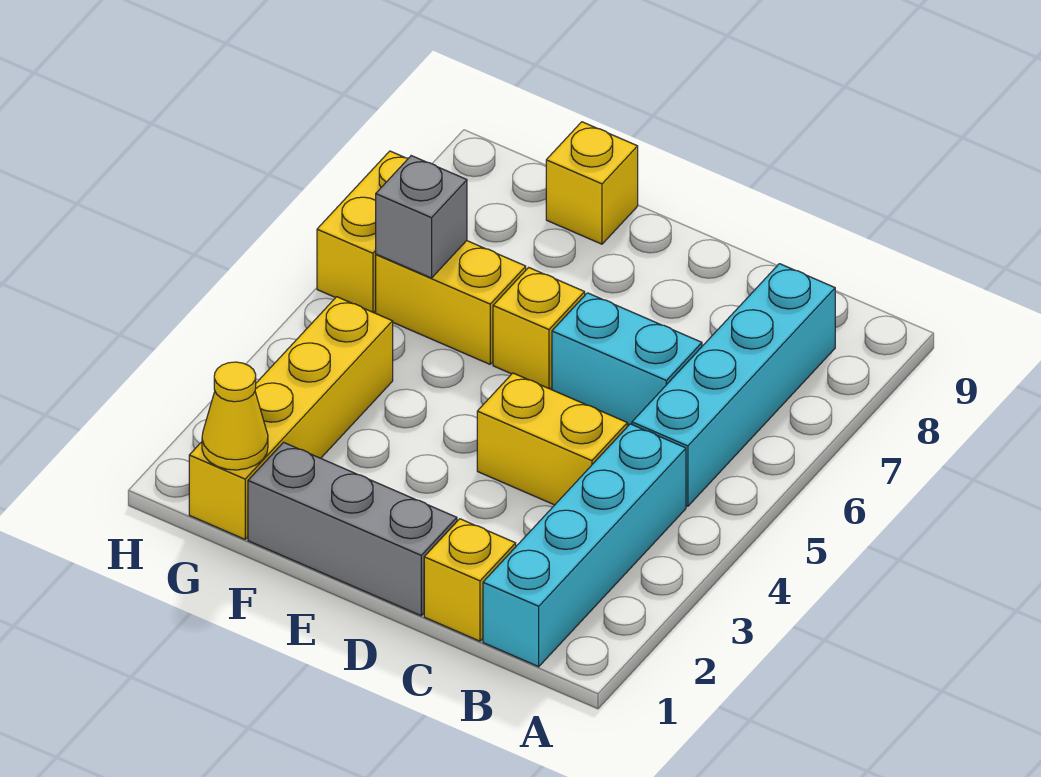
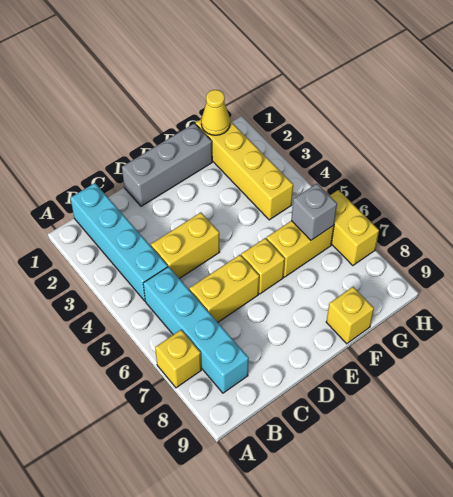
yellow brick C1 level 1 -> yellow brick A7 level 1
cyan brick C6:D6 level 1 -> yellow brick C6:D6 level 1

